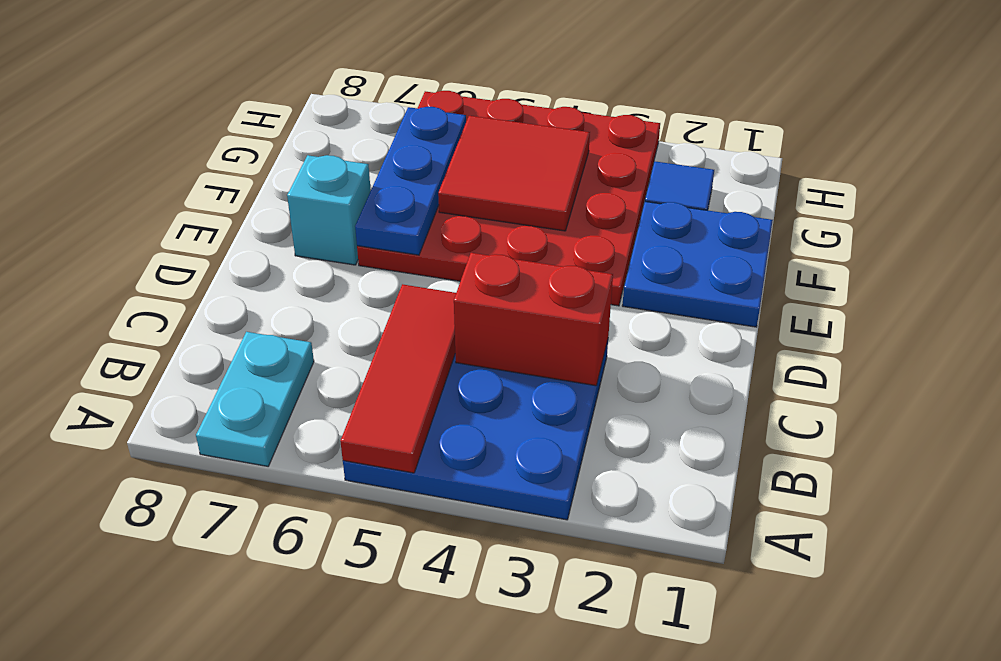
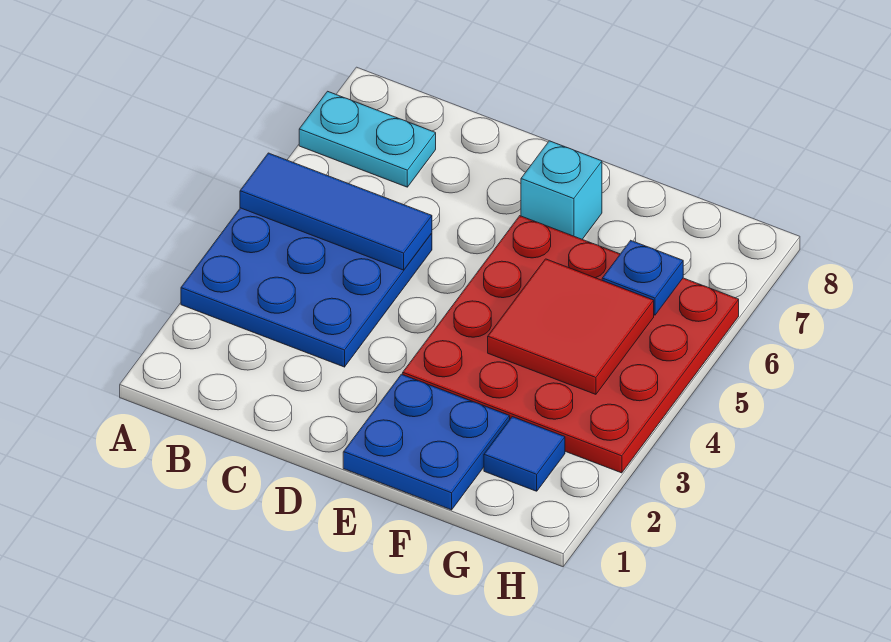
red tile A5:C5 level 2 -> blue tile A5:C5 level 2
red brick C3:C4 level 2 -> none
blue plate E6:G6 level 2 -> blue plate G6 level 2

